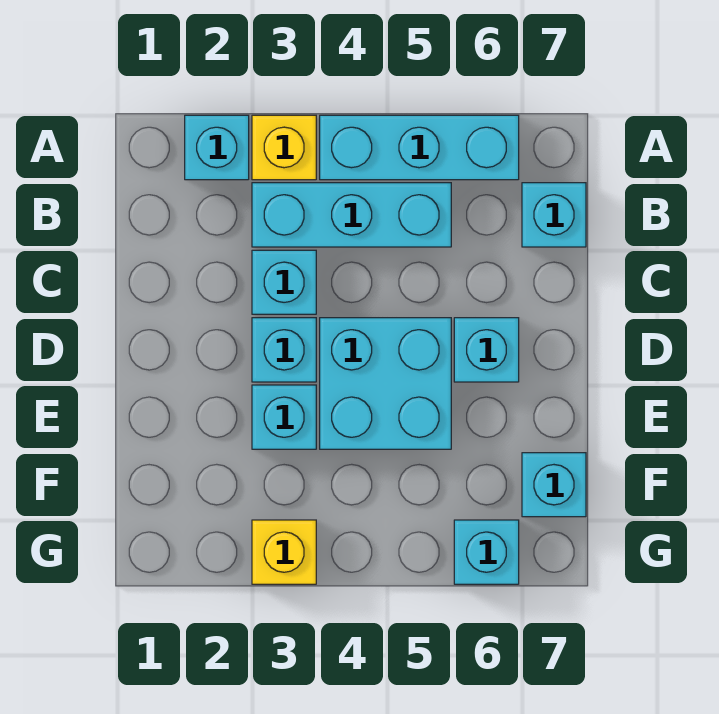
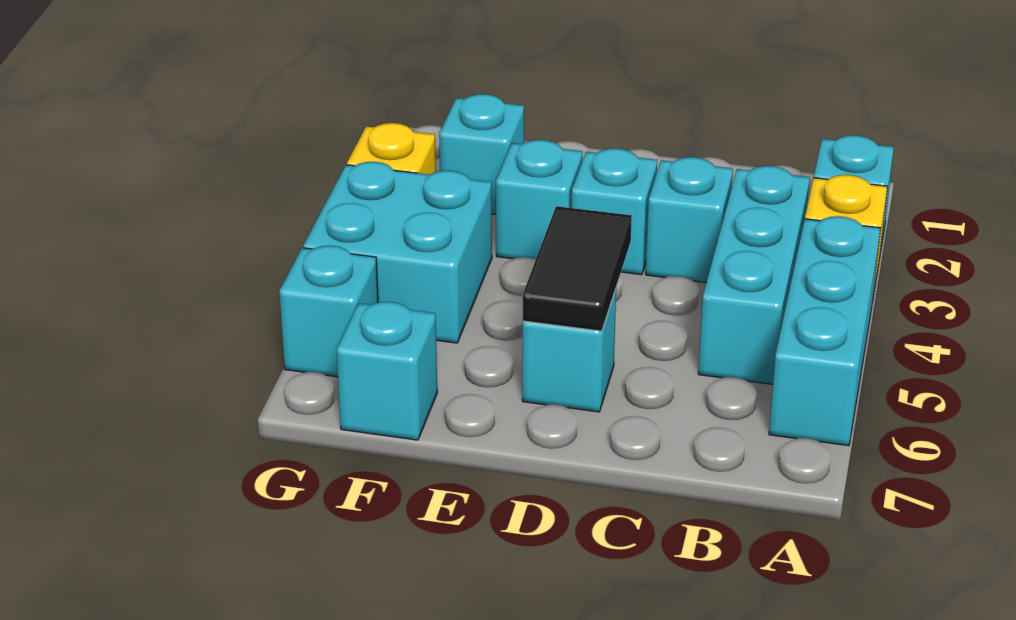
cyan brick B7 level 1 -> cyan brick F2 level 1
cyan brick D4:E5 level 1 -> cyan brick F4:G5 level 1
none -> black tile D5:D6 level 2

